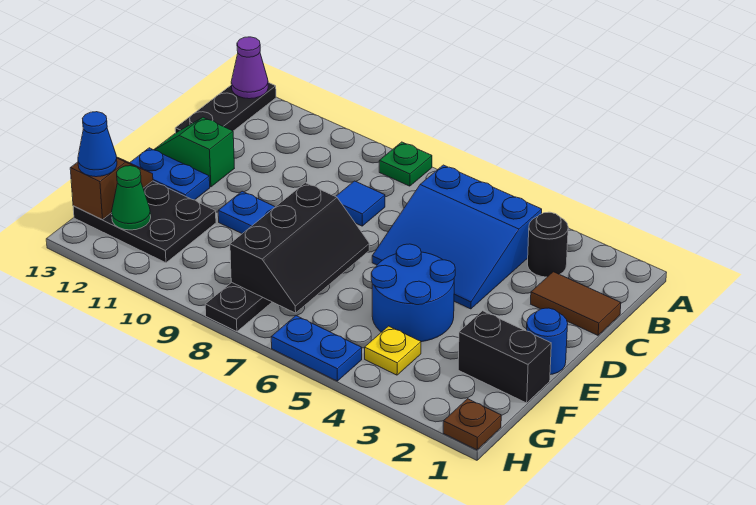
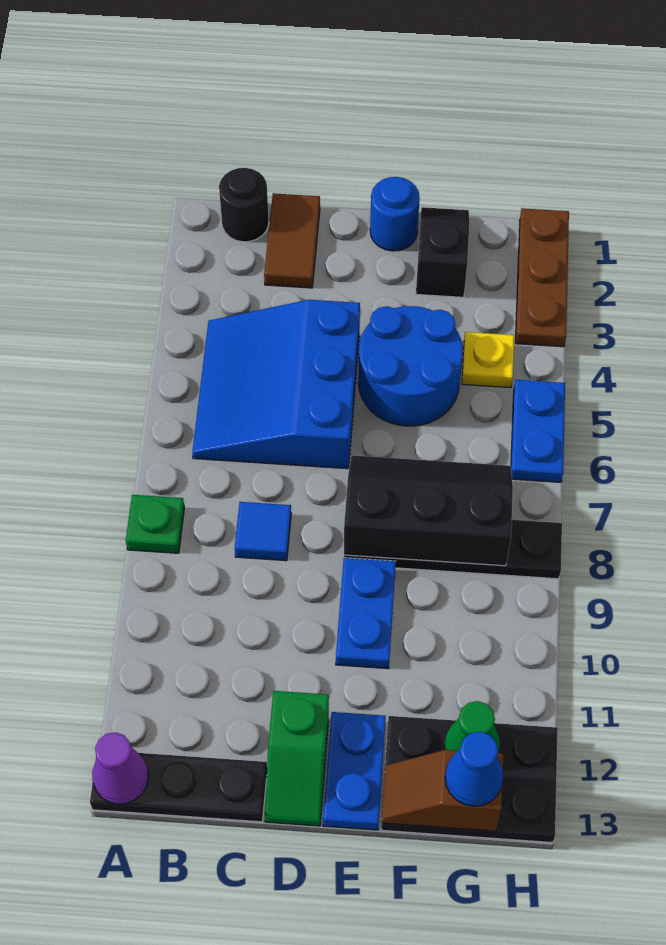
black round brick B3 level 1 -> black round brick B1 level 1
blue slope B4:D6 level 1 top B -> blue slope B4:D6 level 1 top D
black brick F1:F2 level 1 -> black slope F1:F2 level 1 top 2
black plate F11:G13 level 1 -> black plate F12:H13 level 1
brown plate H1 level 1 -> brown plate H1:H3 level 1

